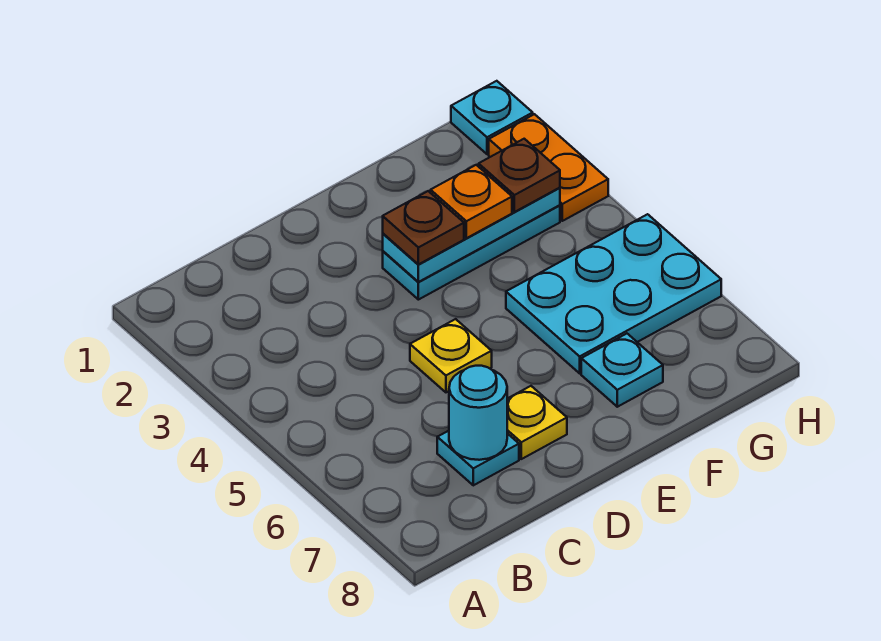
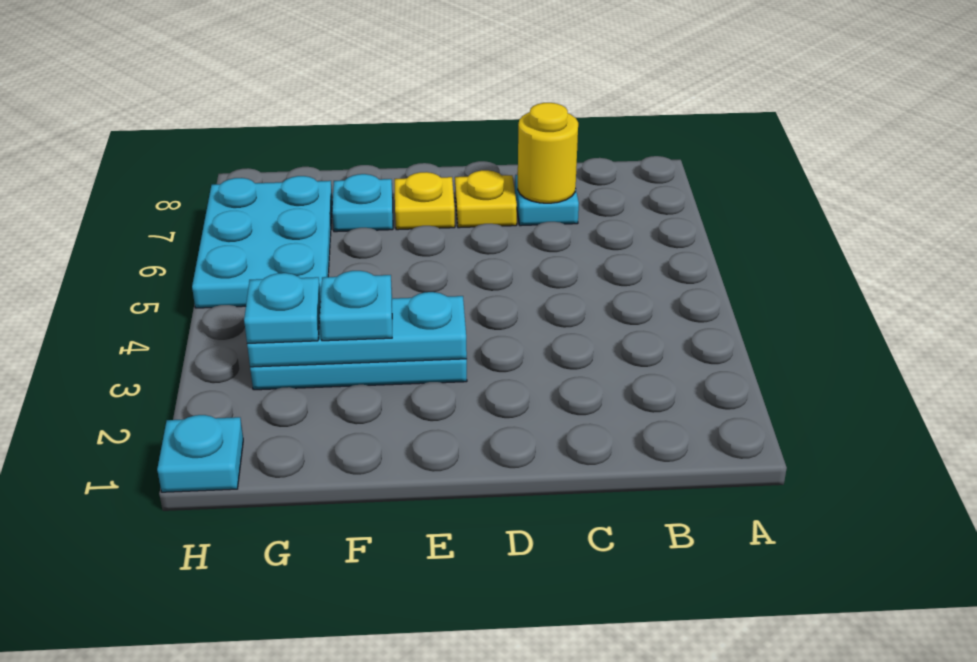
cyan round brick C7 level 2 -> yellow round brick C7 level 2
yellow plate D5 level 1 -> yellow plate E7 level 1
brown plate E3 level 3 -> none
orange plate F3 level 3 -> cyan plate F3 level 3
cyan plate F5:H6 level 1 -> cyan plate G5:H7 level 1
brown plate G3 level 3 -> cyan plate G3 level 3
orange plate H2:H3 level 1 -> none

